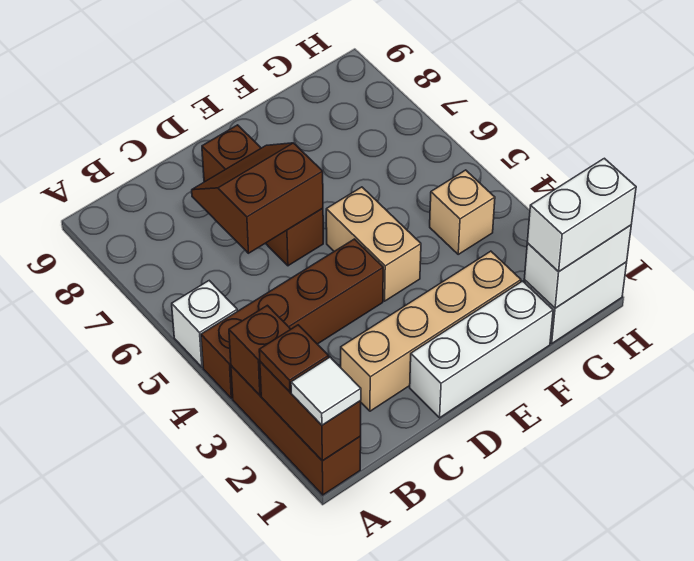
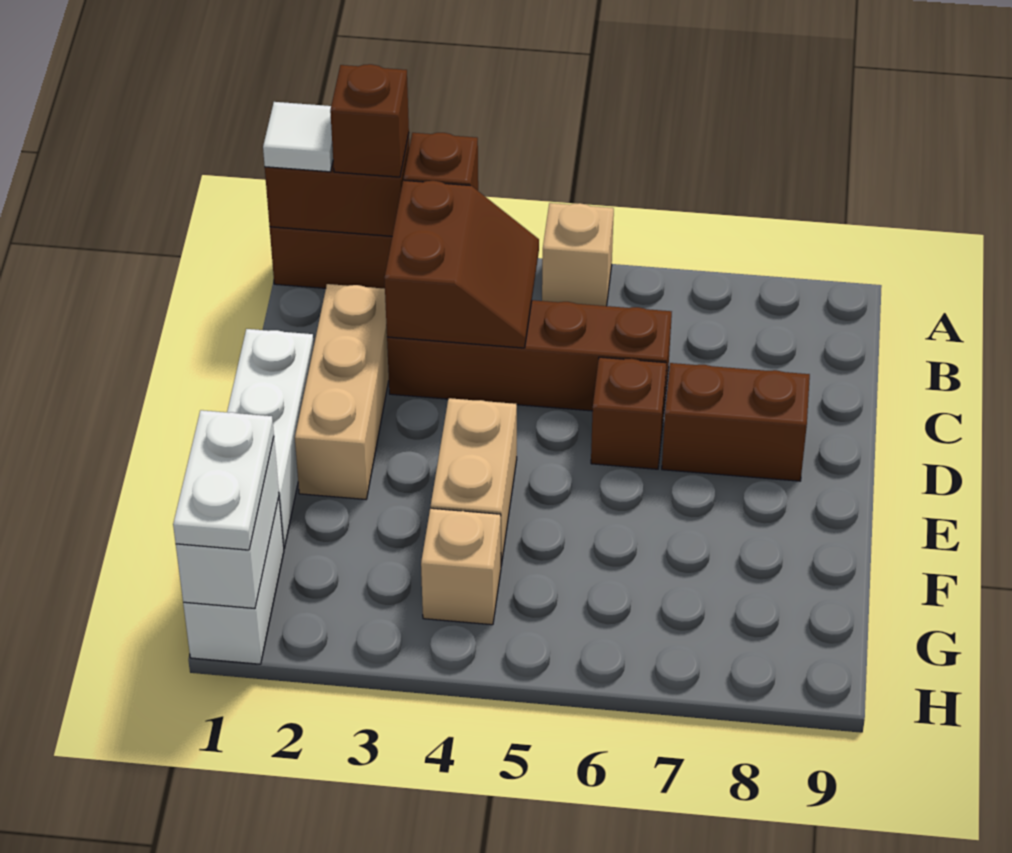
brown plate A2 level 3 -> brown brick A2 level 3
brown brick A4:D4 level 1 -> brown brick C3:C6 level 1
white brick A5 level 1 -> tan brick A5 level 1
tan brick C2:F2 level 1 -> tan brick C2:E2 level 1
brown slope C6:D7 level 2 top 6 -> brown slope B3:C4 level 2 top 3
tan brick E4:E5 level 1 -> tan brick E4:F4 level 1
white brick G1:H1 level 3 -> white plate G1:H1 level 3

